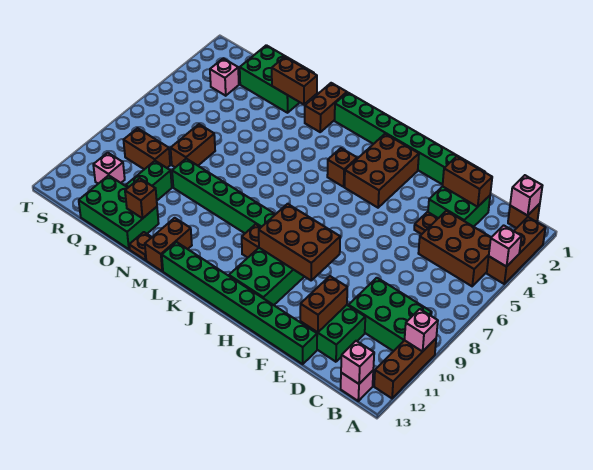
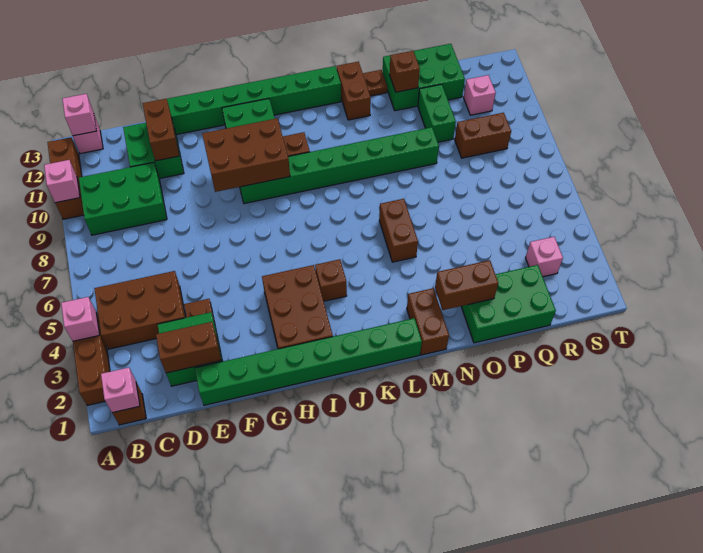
brown brick P7:P8 level 1 -> brown brick M5:M6 level 1

